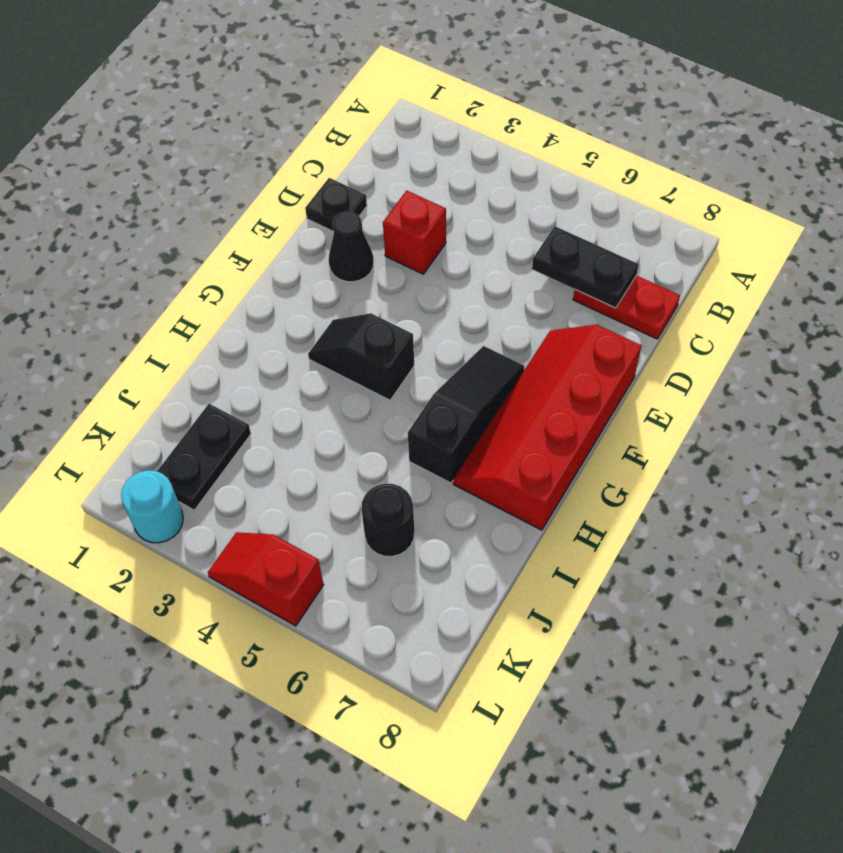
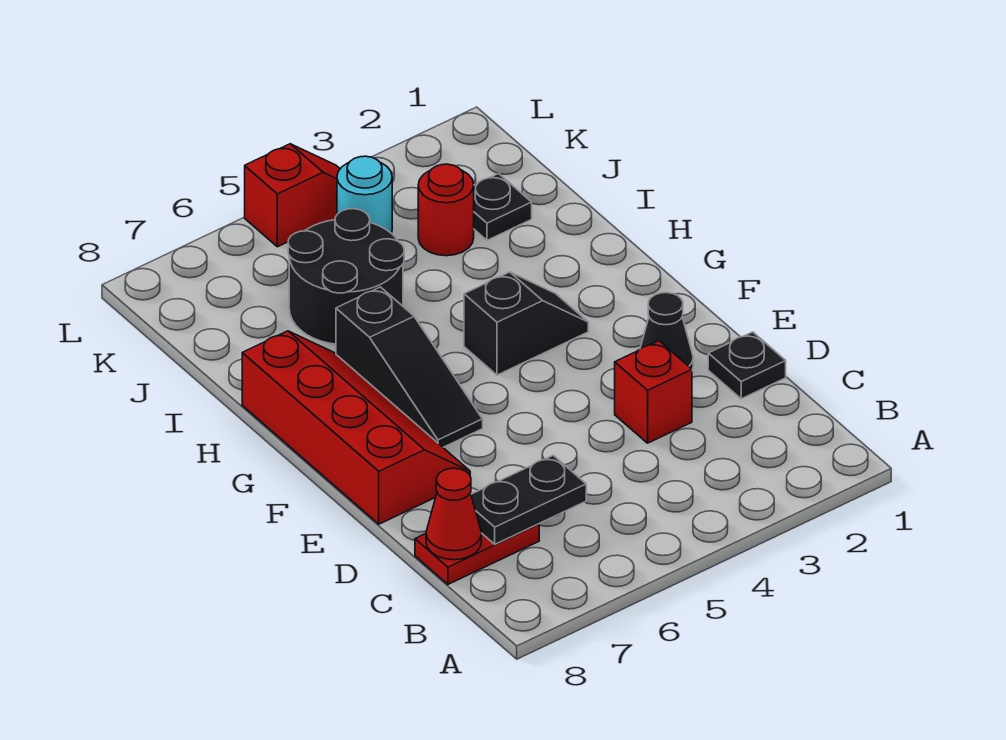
none -> red cone C8 level 2
black plate J2:K2 level 1 -> black plate J2 level 1
none -> red round brick J3 level 1
black round brick J6 level 1 -> black round brick I5:J6 level 1
cyan round brick L2 level 1 -> cyan round brick K4 level 1

